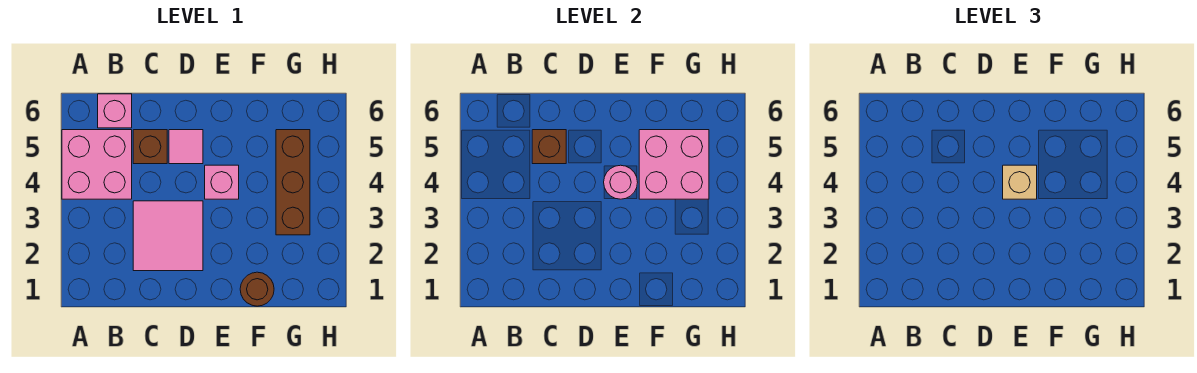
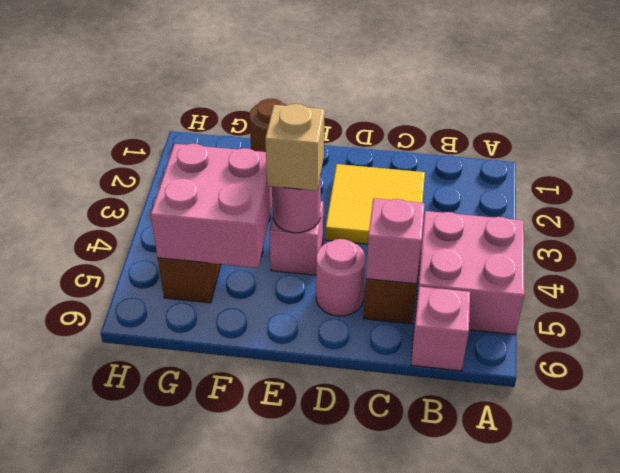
pink tile C2:D3 level 1 -> yellow tile C2:D3 level 1
brown brick C5 level 2 -> pink brick C5 level 2
pink tile D5 level 1 -> pink round brick D5 level 1

